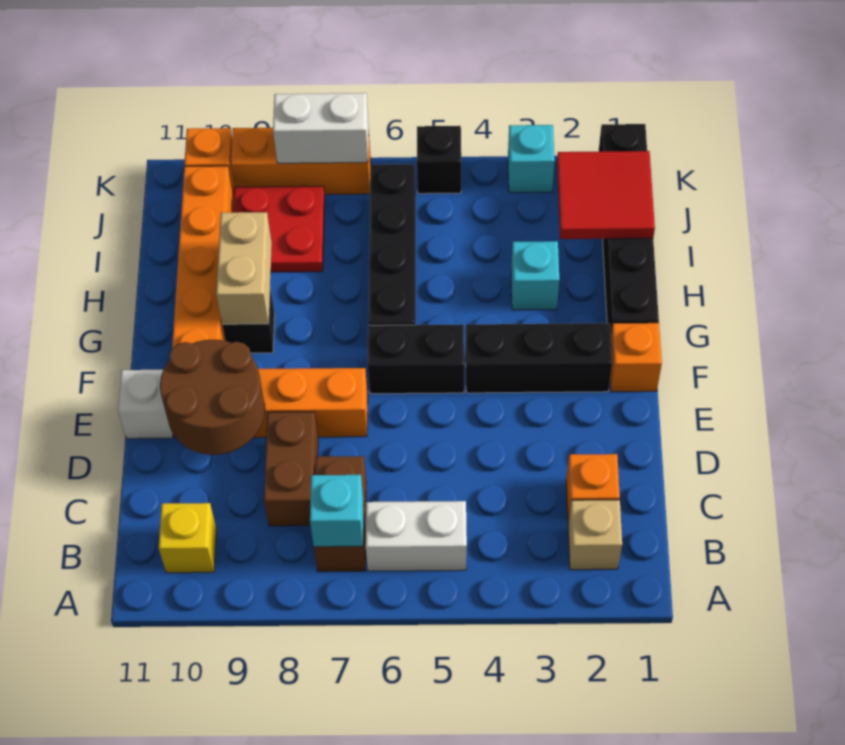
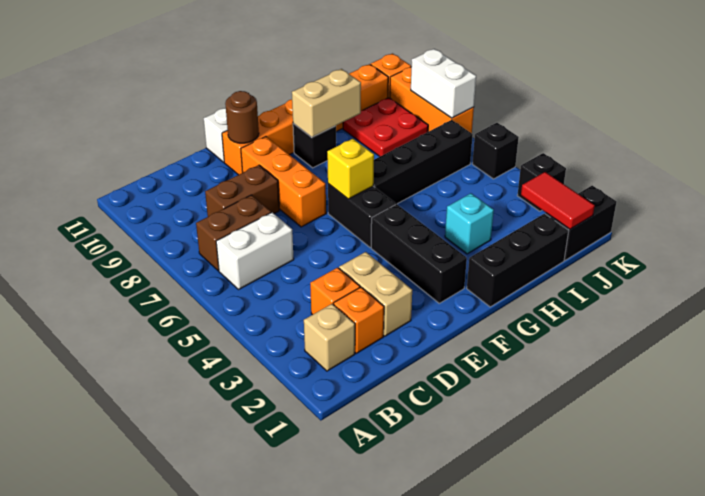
white brick B5:B6 level 1 -> white brick B6:C6 level 1
cyan brick B7 level 2 -> none
yellow brick B10 level 1 -> yellow brick F6 level 2
none -> tan brick D2:D3 level 1
brown round brick D9:E10 level 2 -> brown round brick E10 level 2
orange brick F1 level 1 -> orange brick C3 level 1
red tile I1:J2 level 2 -> red tile J1:J2 level 2
cyan brick K3 level 1 -> black brick K3 level 1

